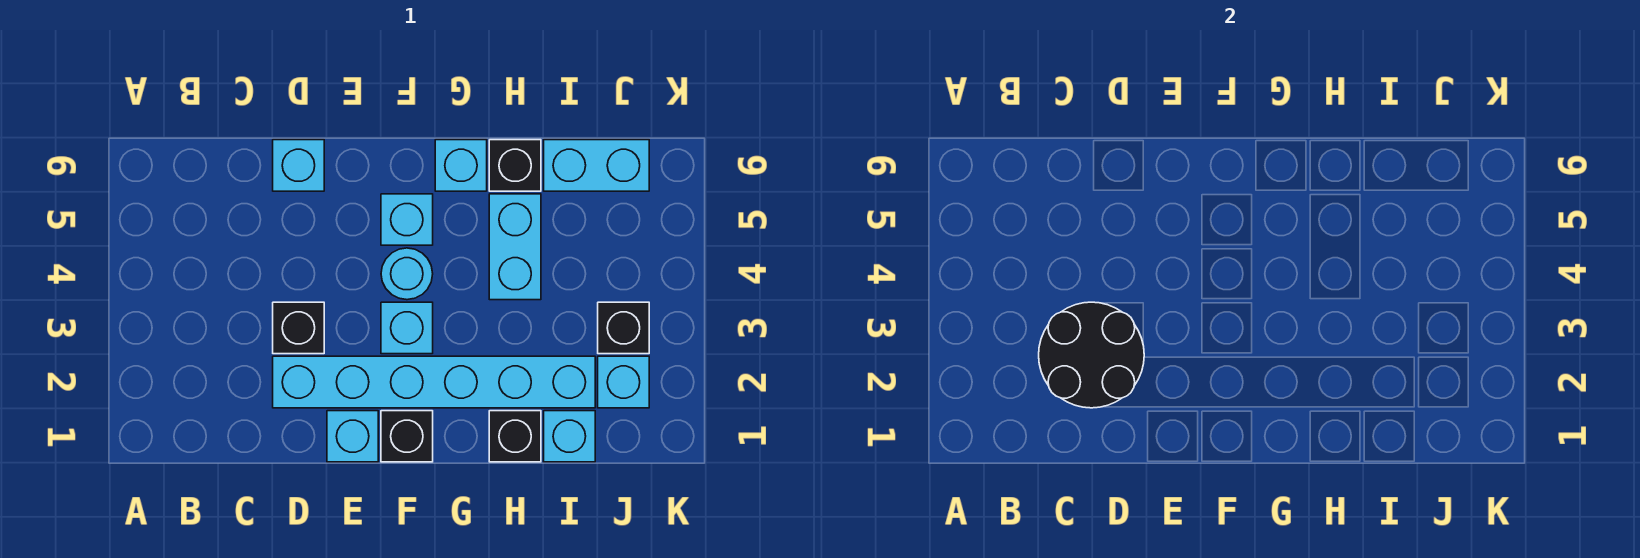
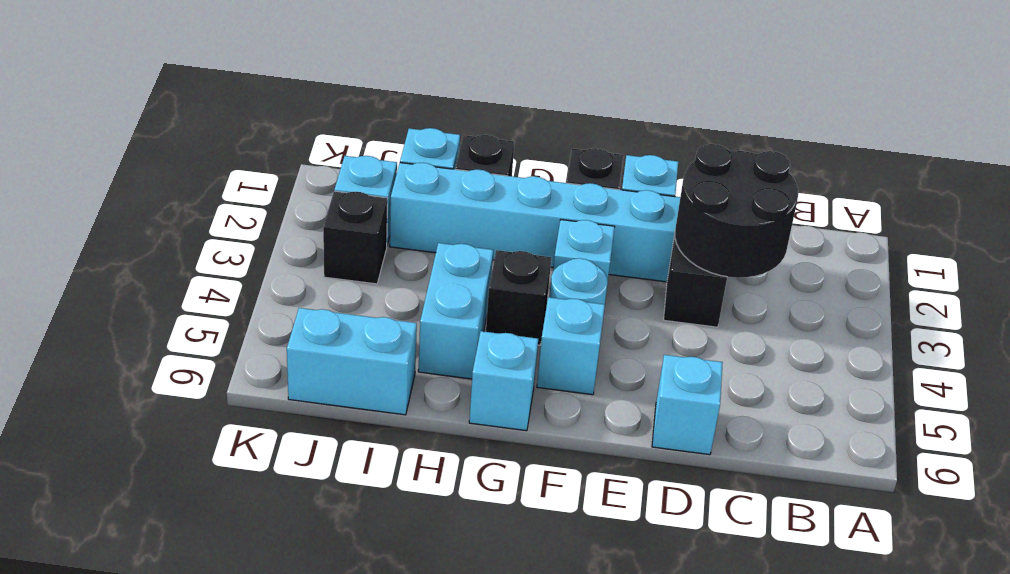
black brick H6 level 1 -> black brick G4 level 1

